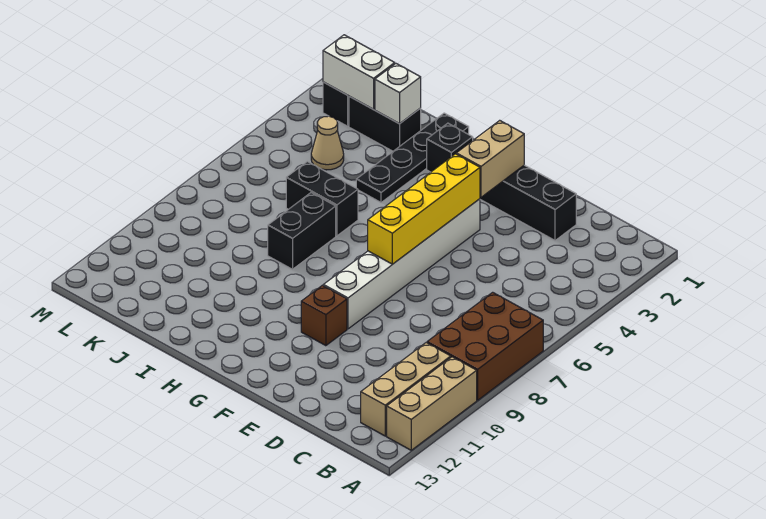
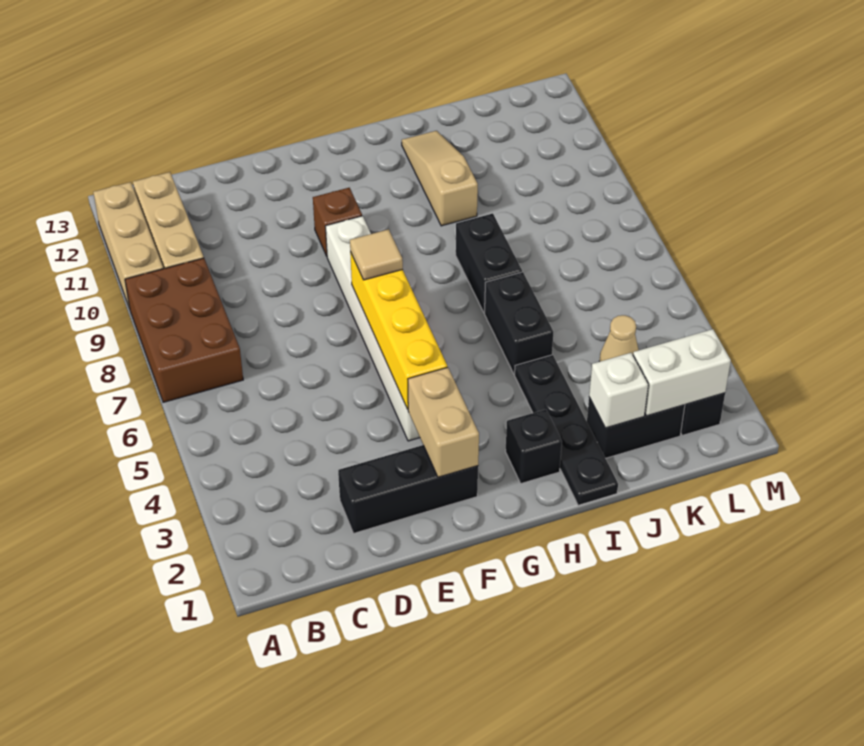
none -> tan tile F7 level 3
black brick I6:J6 level 1 -> black brick I5:I6 level 1
none -> tan slope I10:I12 level 1 top 10

